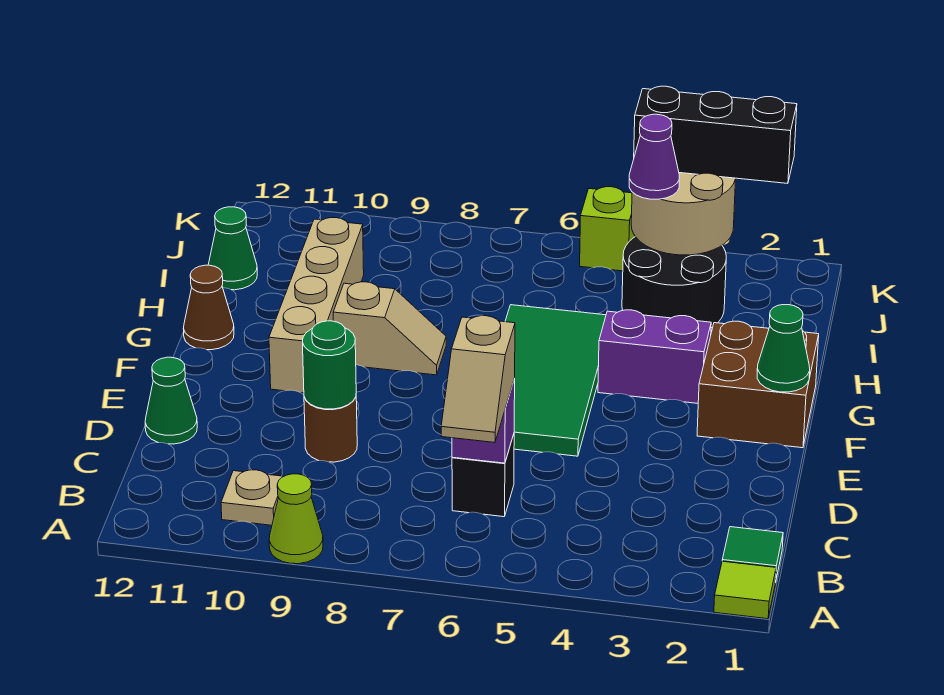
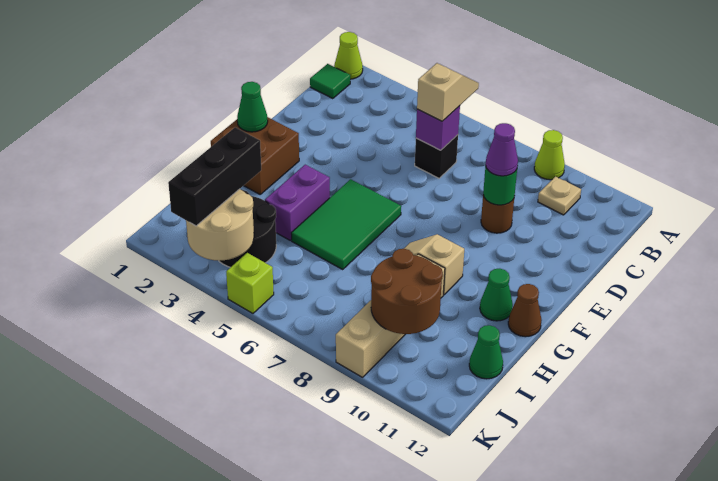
lime tile A1 level 1 -> lime cone A1 level 1
green cone D12 level 1 -> green cone G11 level 1
green tile E5:H6 level 1 -> green tile F5:H6 level 1
tan brick F10:I10 level 1 -> tan brick H9:K9 level 1
purple brick G3:G4 level 1 -> purple brick G4:H4 level 1
none -> brown round brick I9:J10 level 2
purple cone J4 level 3 -> purple cone D9 level 3
black brick K2:K4 level 3 -> black brick I3:K3 level 3

